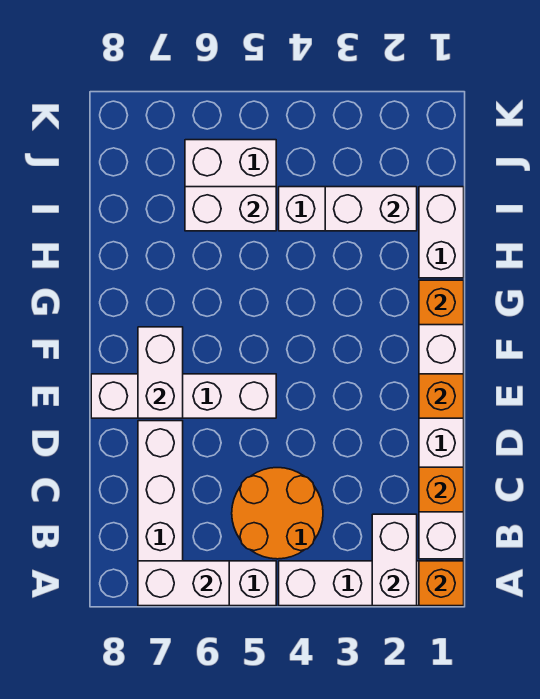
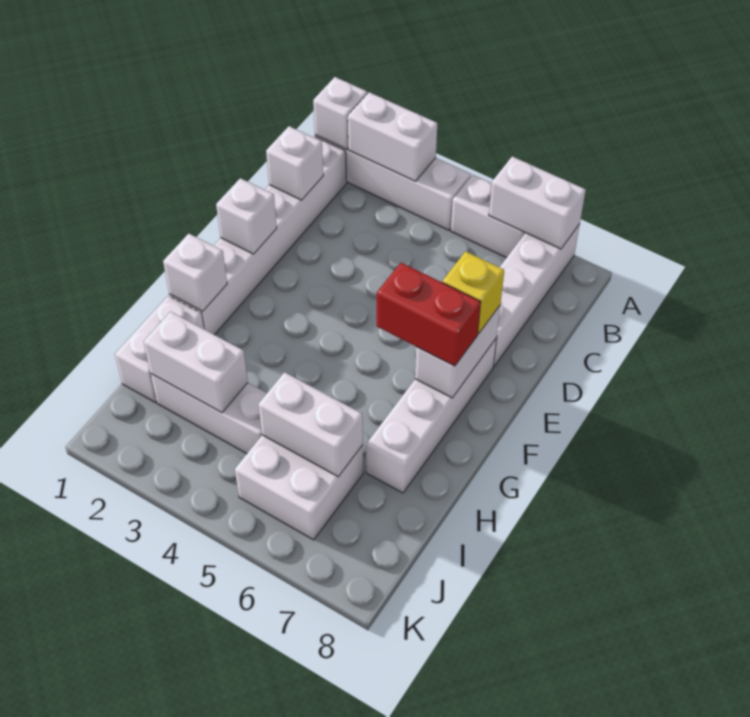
orange brick A1 level 2 -> white brick A1 level 2
white brick A2:B2 level 2 -> white brick A2:A3 level 2
orange round brick B4:C5 level 1 -> none
orange brick C1 level 2 -> white brick C1 level 2
orange brick E1 level 2 -> white brick E1 level 2
white brick E5:E8 level 1 -> white brick E7:H7 level 1
none -> yellow brick E7 level 3
none -> red brick F6:F7 level 3
orange brick G1 level 2 -> white brick G1 level 2

